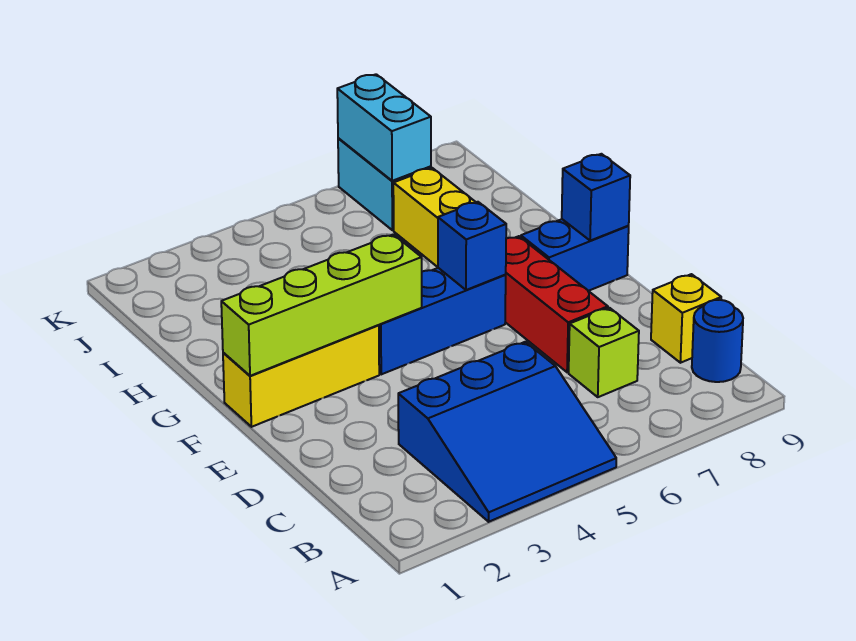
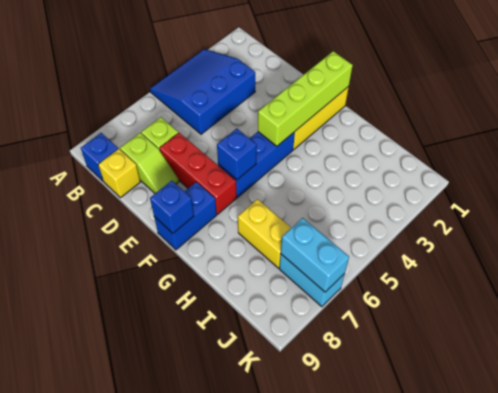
blue round brick B9 level 1 -> blue brick B9 level 1
none -> lime slope C8:D8 level 1 top C

